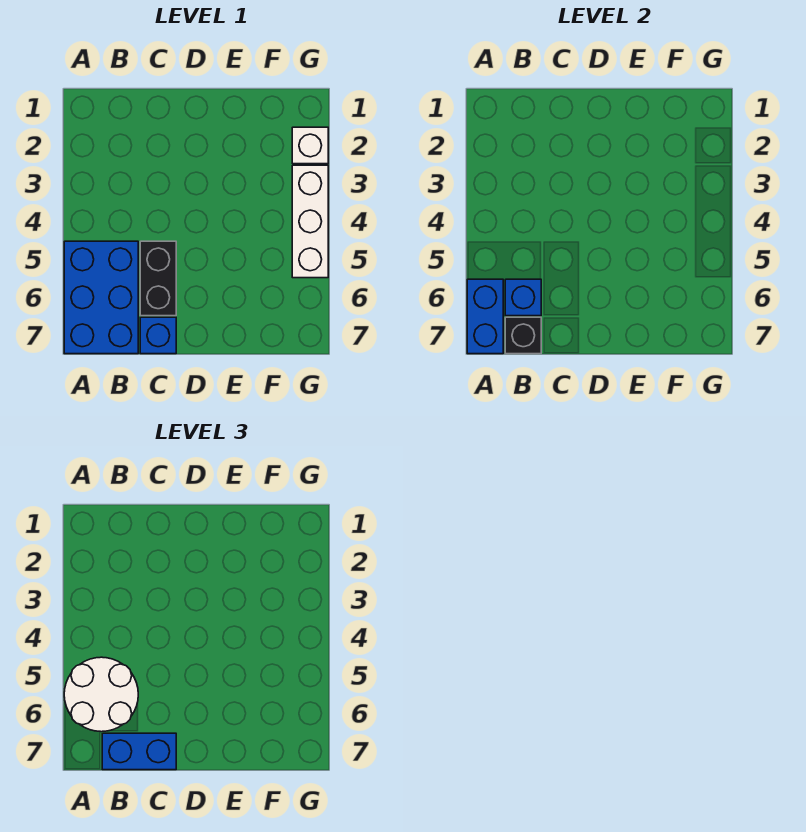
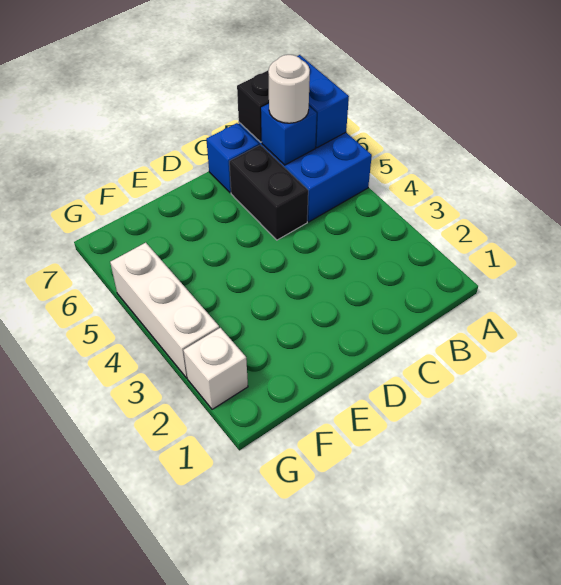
white round brick A5:B6 level 3 -> white round brick B6 level 3
blue brick B7:C7 level 3 -> none

